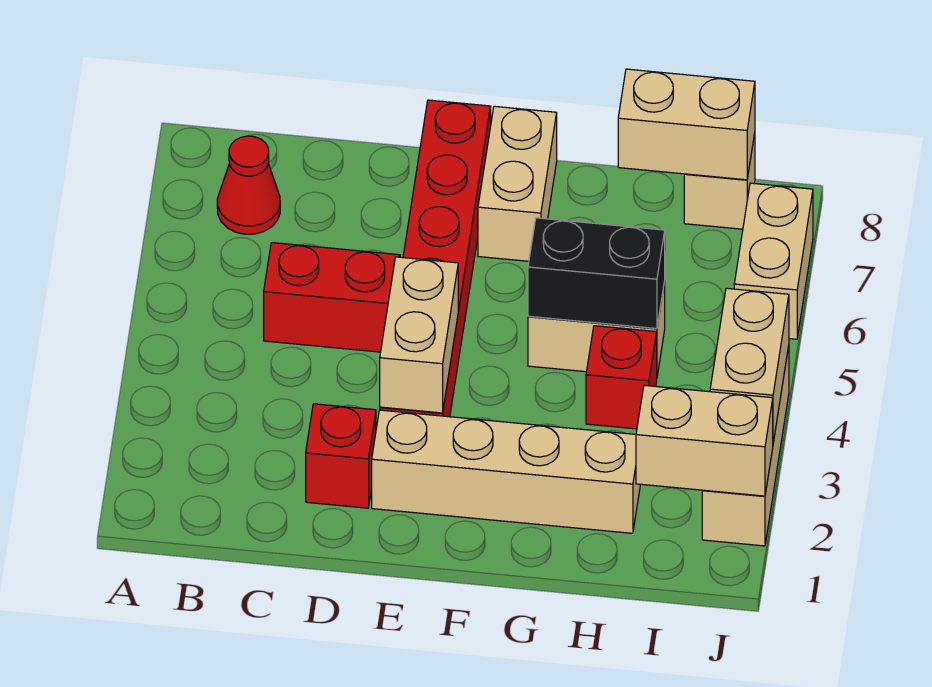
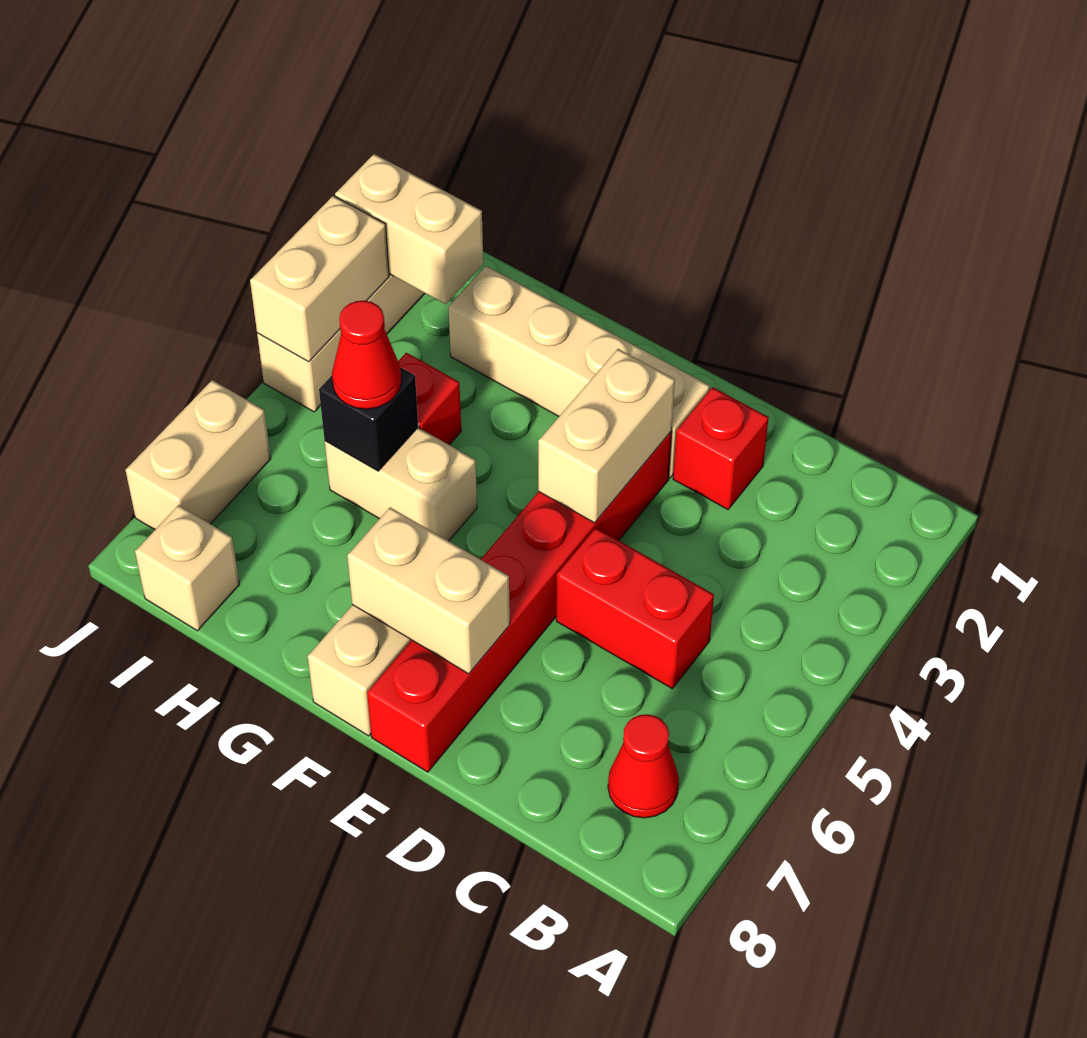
black brick G5:H5 level 2 -> black brick H5 level 2
none -> red cone H5 level 3
tan brick H8:I8 level 2 -> tan brick E7:F7 level 2

